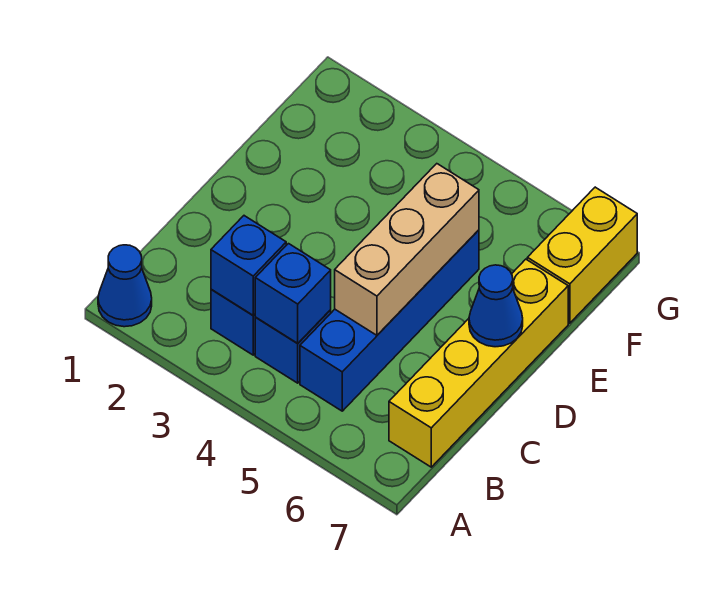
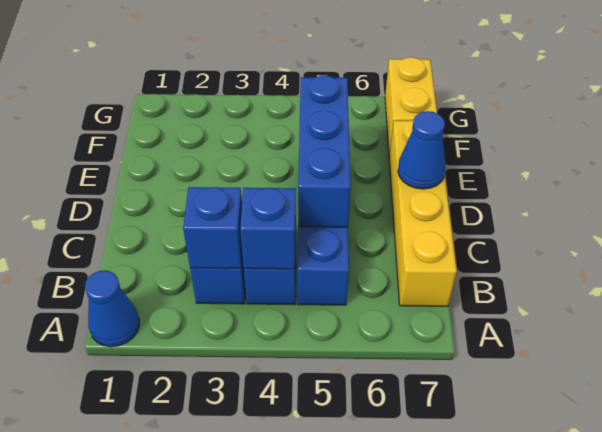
tan brick C5:E5 level 2 -> blue brick C5:E5 level 2

